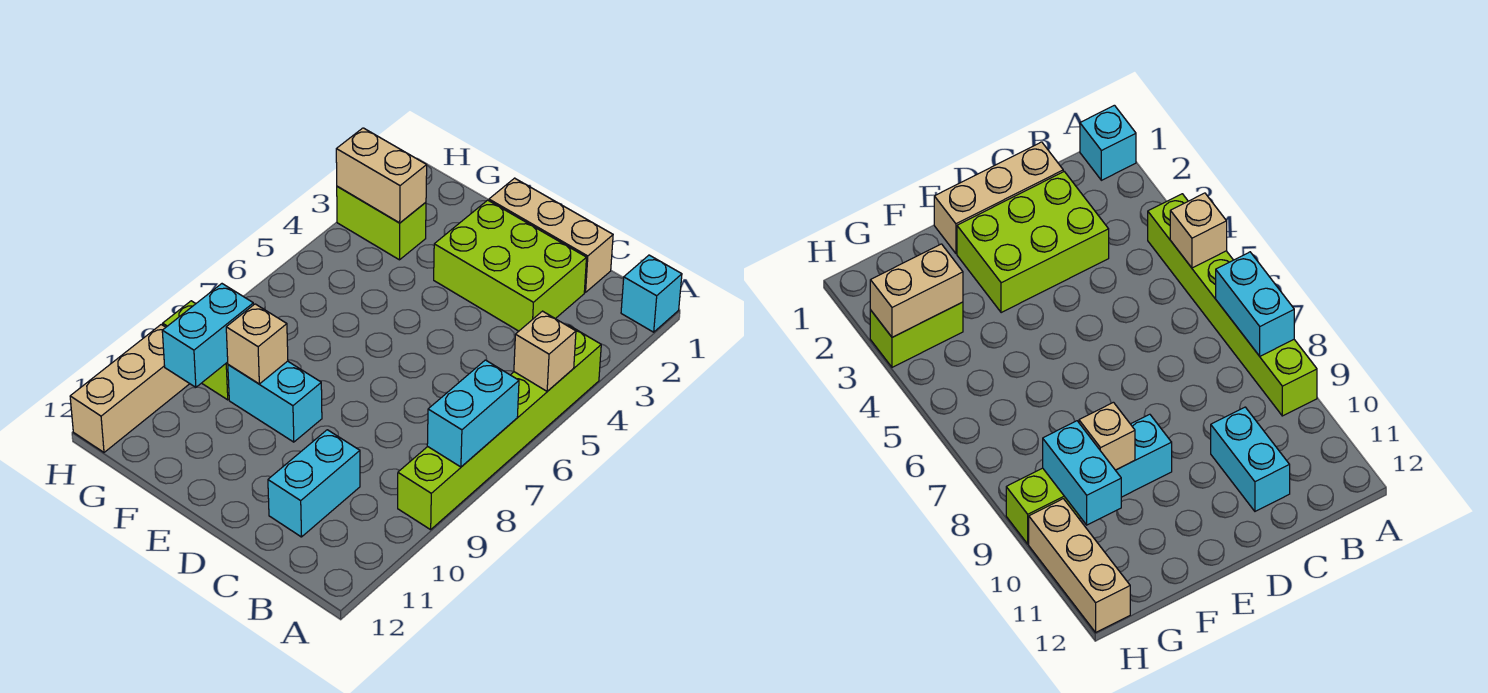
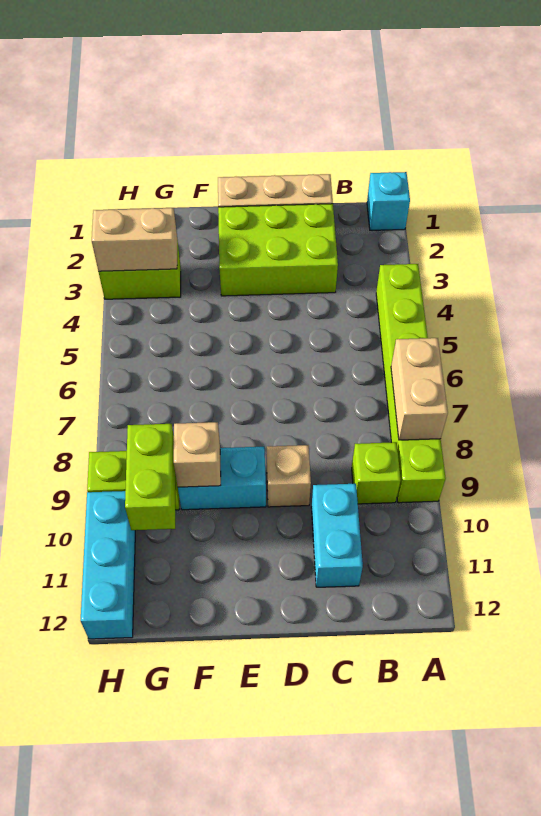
tan brick A5 level 2 -> tan brick D9 level 1
cyan brick A7:A8 level 2 -> tan brick A7:A8 level 2
none -> lime brick B9 level 1
cyan brick G9:G10 level 2 -> lime brick G9:G10 level 2
tan brick H10:H12 level 1 -> cyan brick H10:H12 level 1

